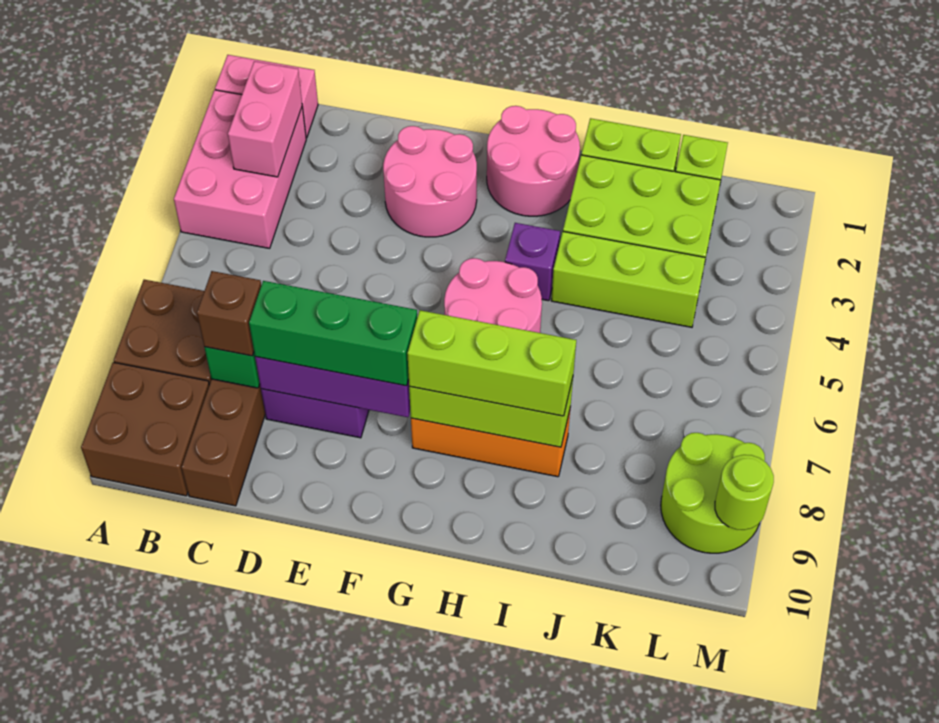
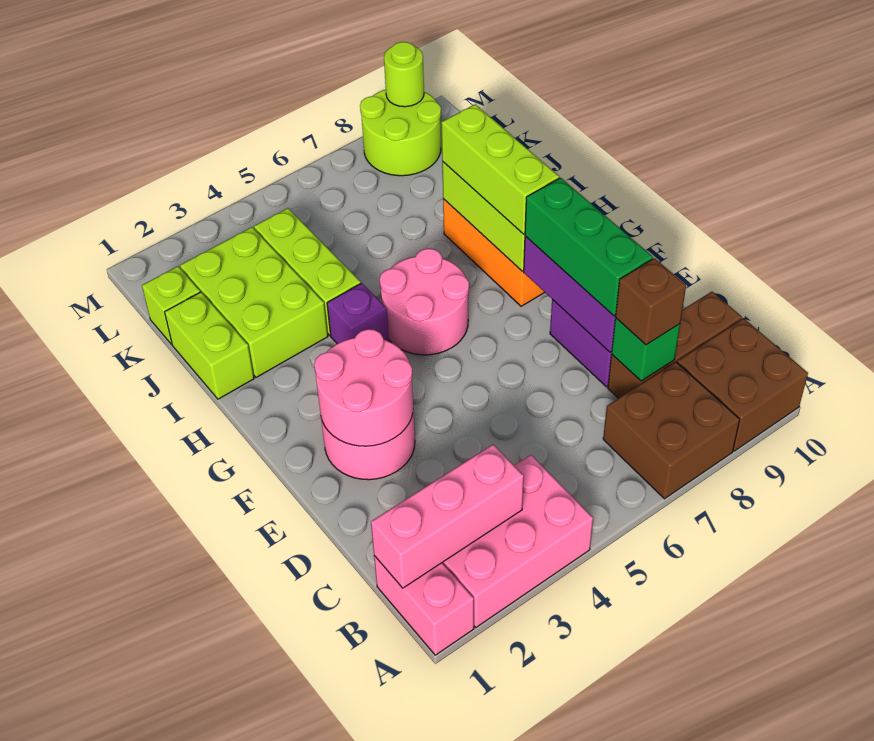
pink brick B2:B3 level 2 -> pink brick B1:B3 level 2
pink round brick G1:H2 level 1 -> pink round brick E2:F3 level 2

